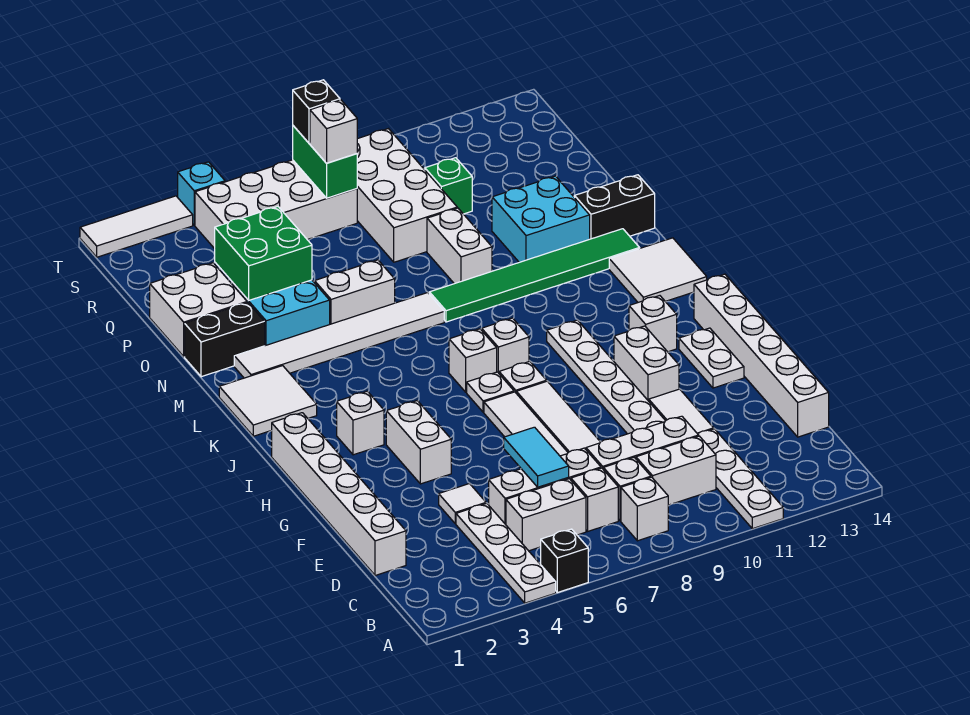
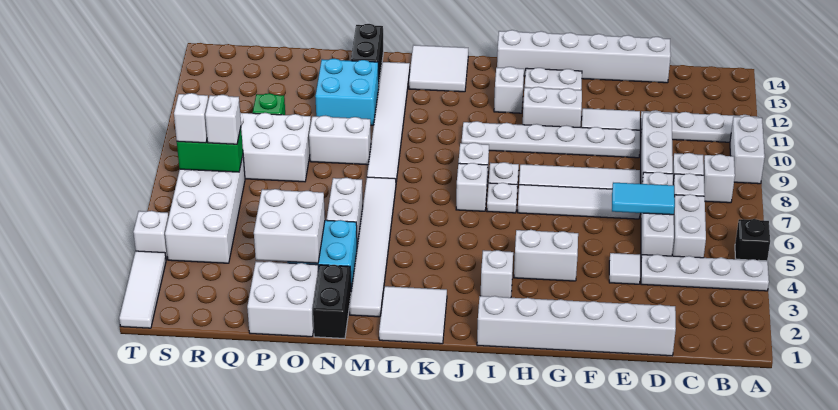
white brick C9:C10 level 1 -> white brick A9:A10 level 1
green tile M8:M13 level 1 -> white tile M8:M13 level 1
green brick O3:P4 level 2 -> white brick O3:P4 level 2
black brick S7 level 3 -> white brick S7 level 3
cyan brick T4 level 1 -> white brick T4 level 1

